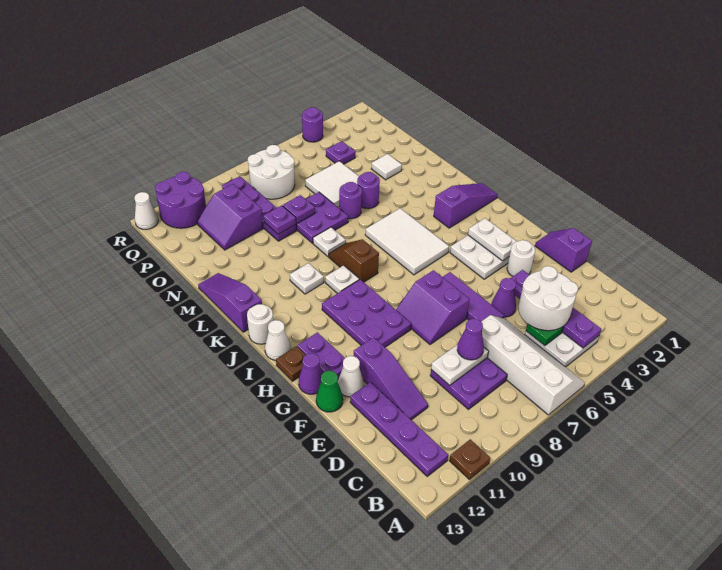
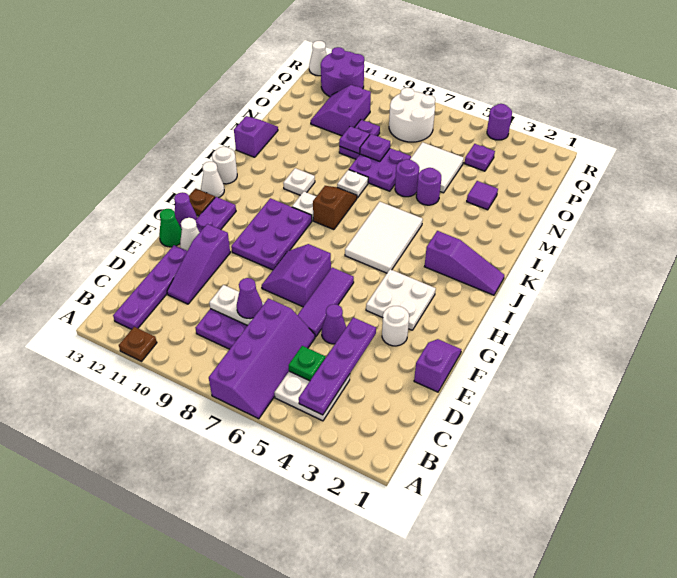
white slope A6:D7 level 1 top 7 -> purple slope A6:D7 level 1 top 7
white round brick C4:D5 level 3 -> none
white plate G3:H3 level 2 -> none
purple slope K13:M13 level 1 top K -> purple slope L13:M13 level 1 top L
white tile N3 level 1 -> purple tile N3 level 1
purple plate N9:Q9 level 1 -> purple plate N9:O9 level 1

